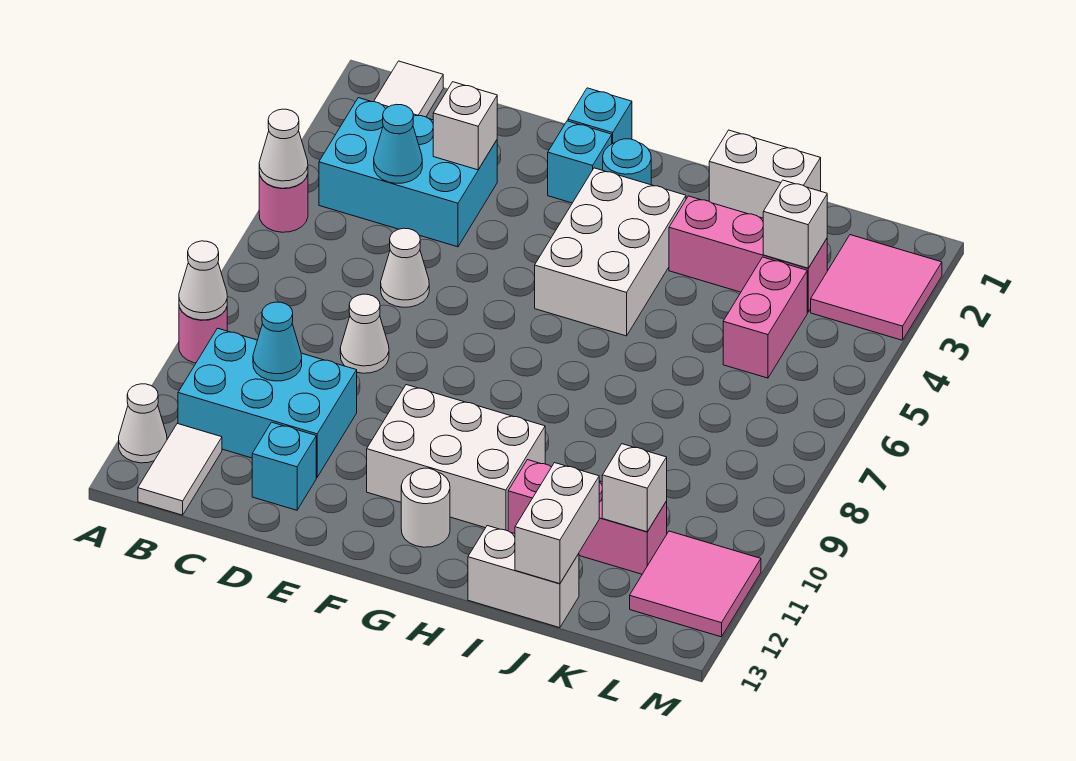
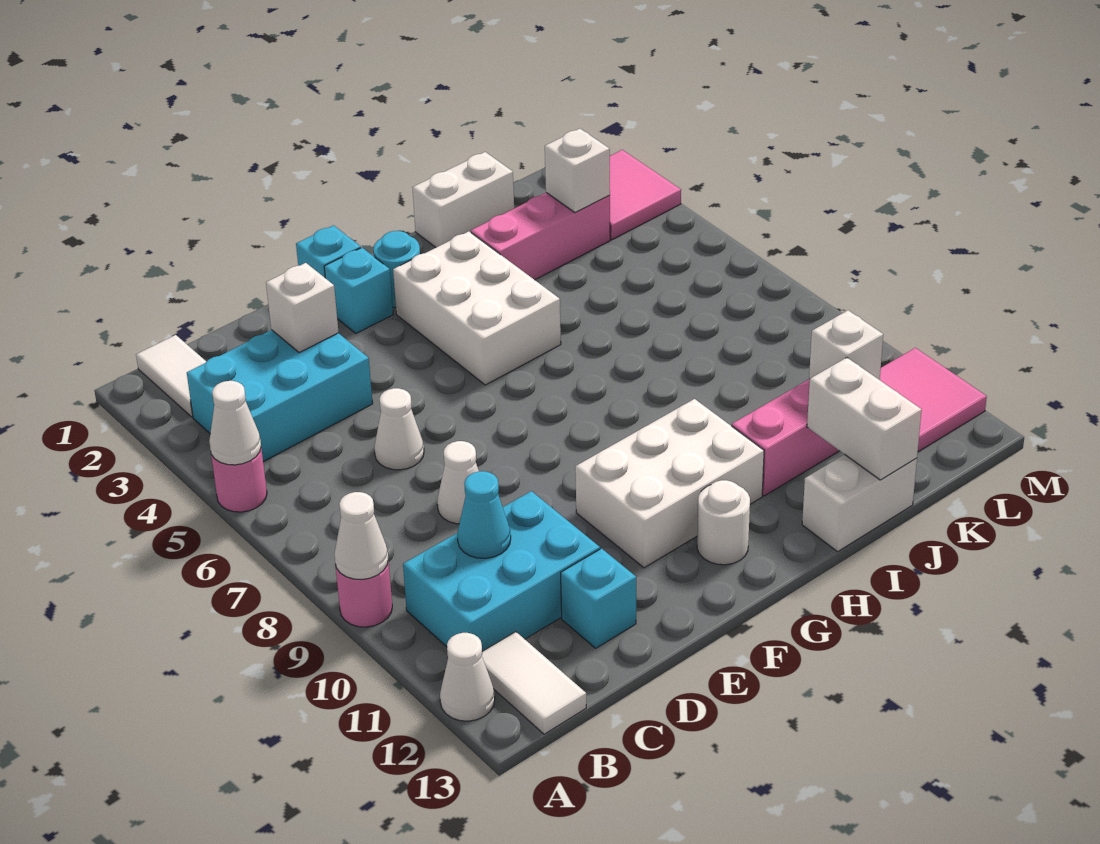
cyan cone C4 level 2 -> none
pink brick K4:K5 level 1 -> none

